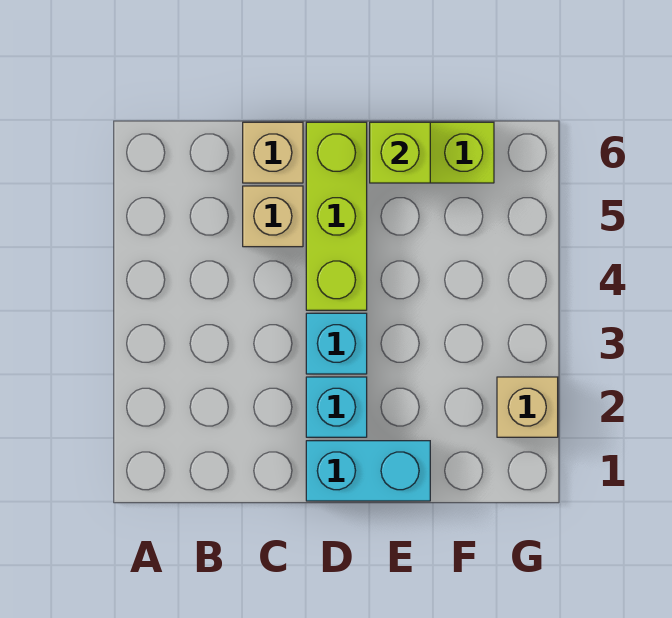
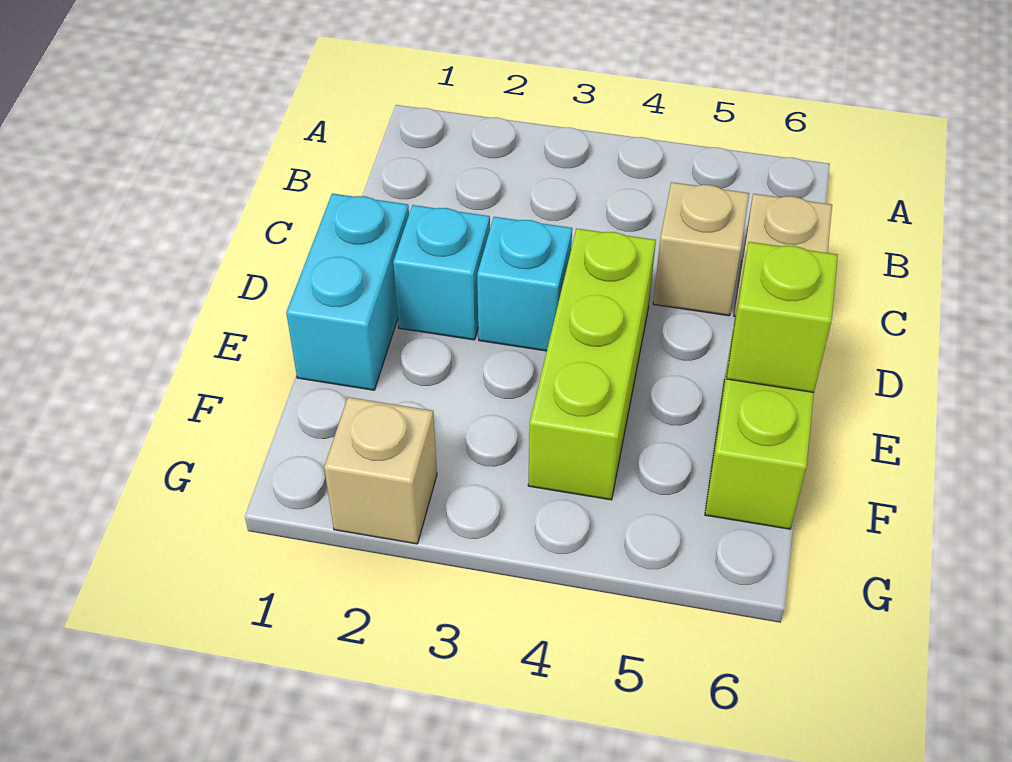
lime brick D4:D6 level 1 -> lime brick D4:F4 level 1

